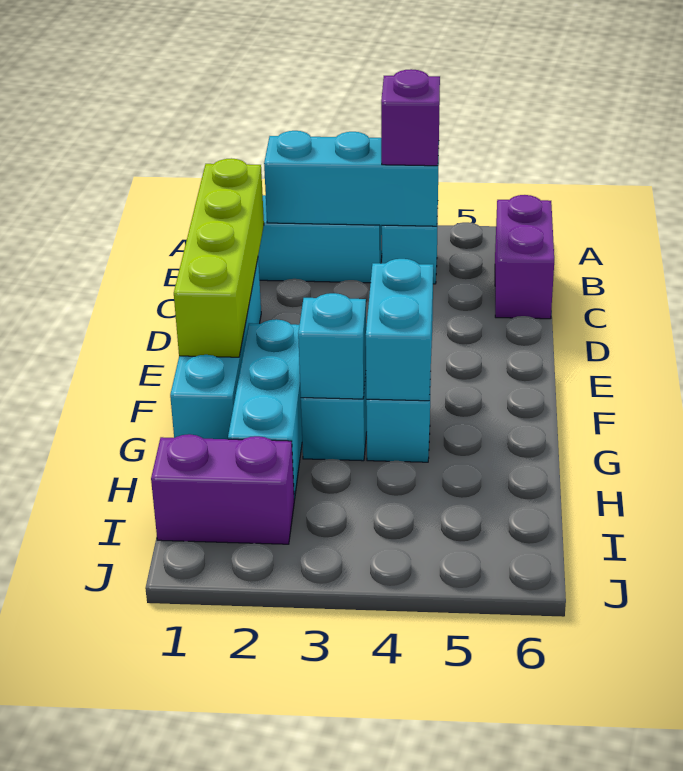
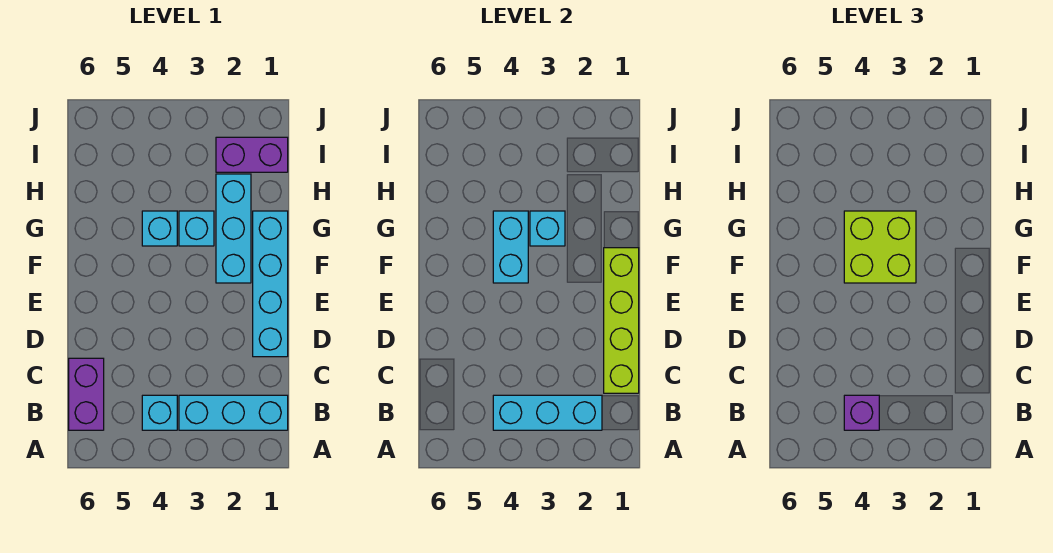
none -> lime brick F3:G4 level 3

